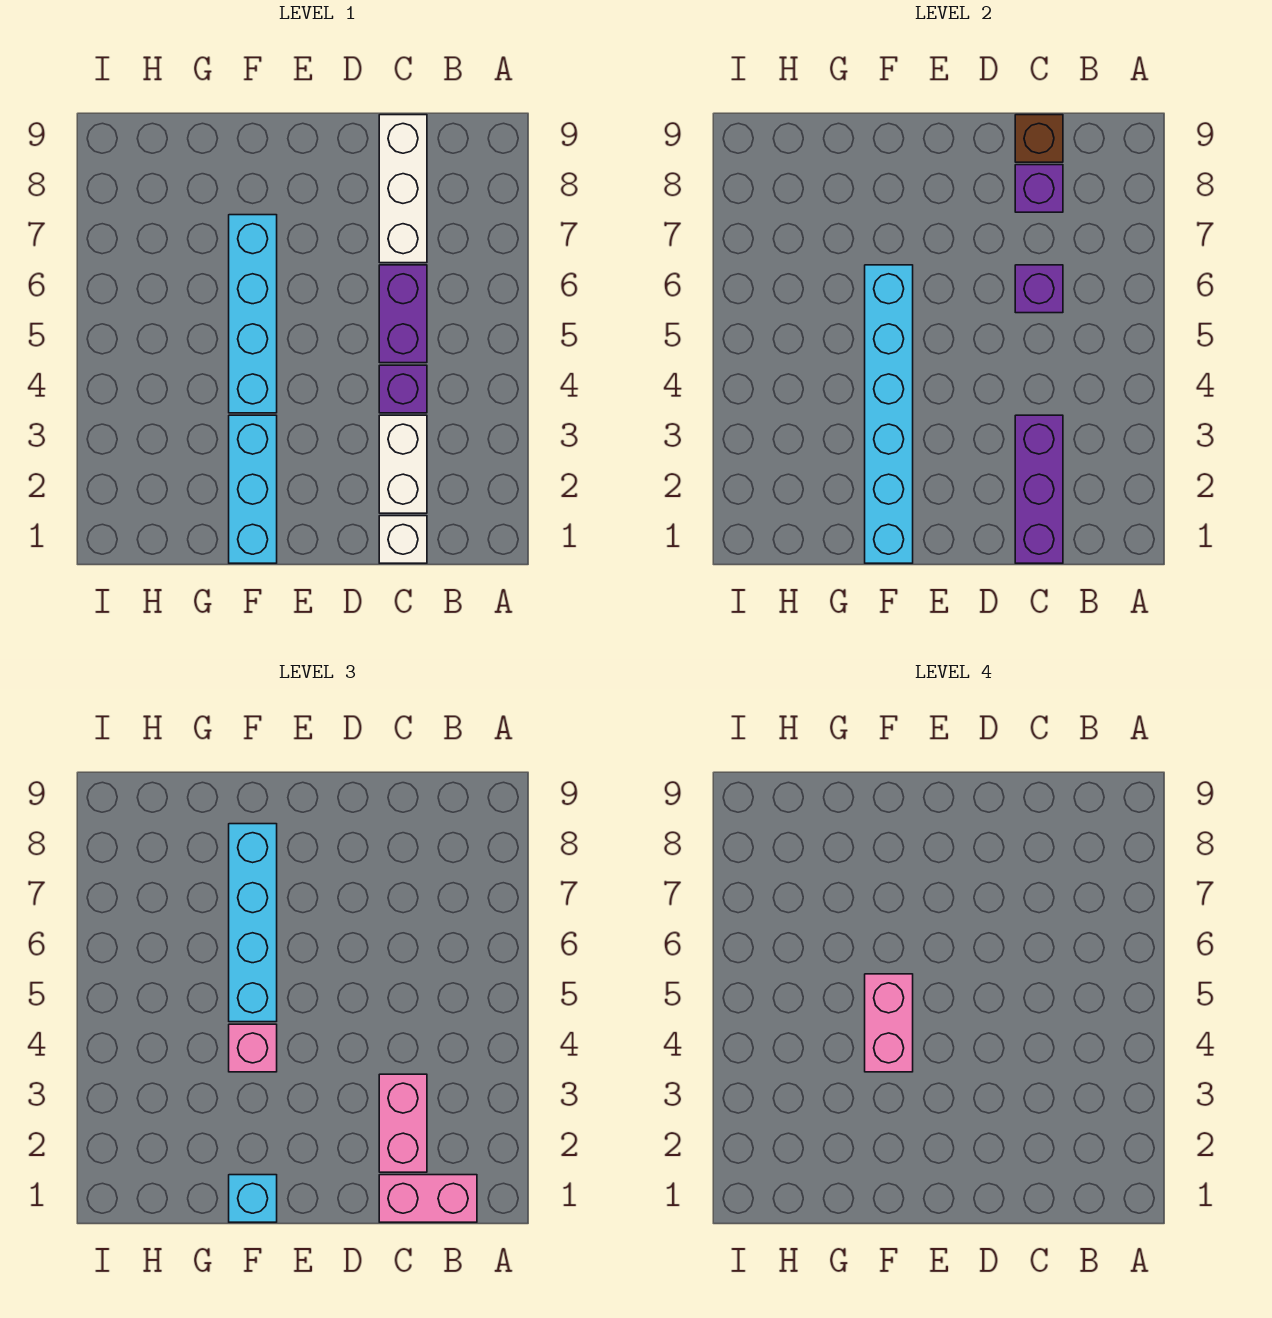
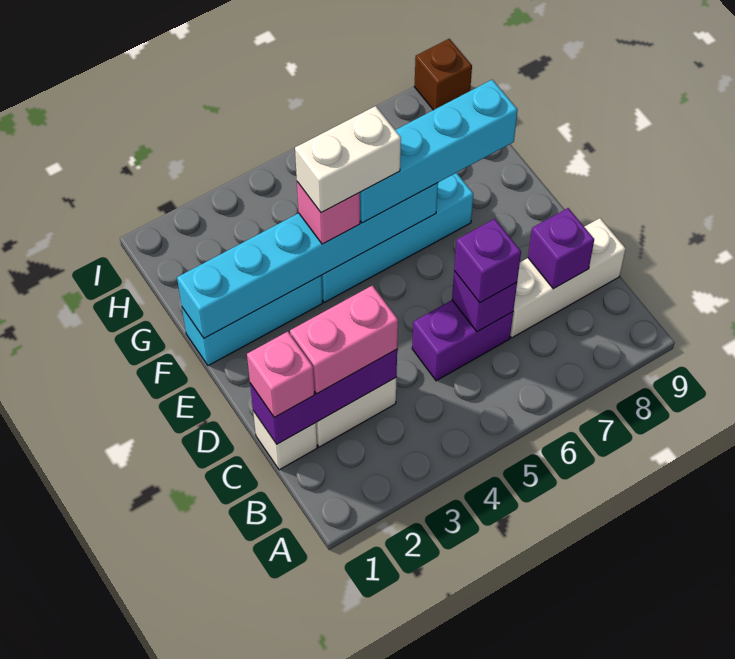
pink brick B1:C1 level 3 -> pink brick C1 level 3
purple brick C4 level 1 -> purple brick C6 level 3
brown brick C9 level 2 -> brown brick I9 level 1
cyan brick F1 level 3 -> none
pink brick F4:F5 level 4 -> white brick F4:F5 level 4

